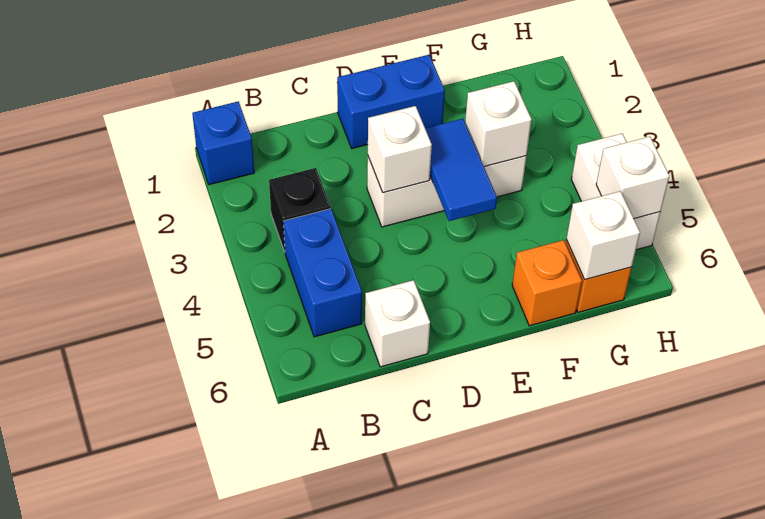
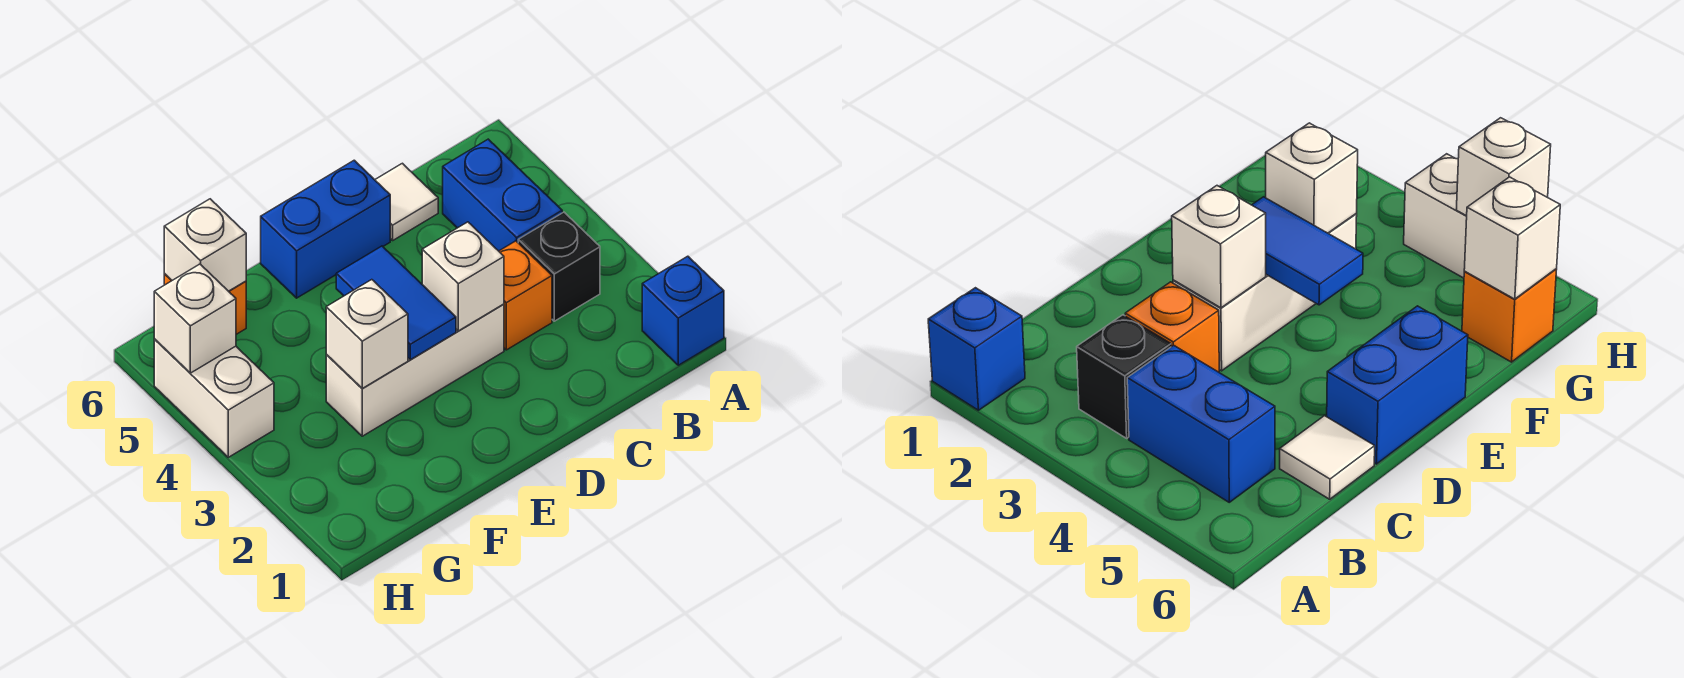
white brick C6 level 1 -> white tile C6 level 1
blue brick D1:E1 level 1 -> blue brick D6:E6 level 1
orange brick F6 level 1 -> orange brick C3 level 1

